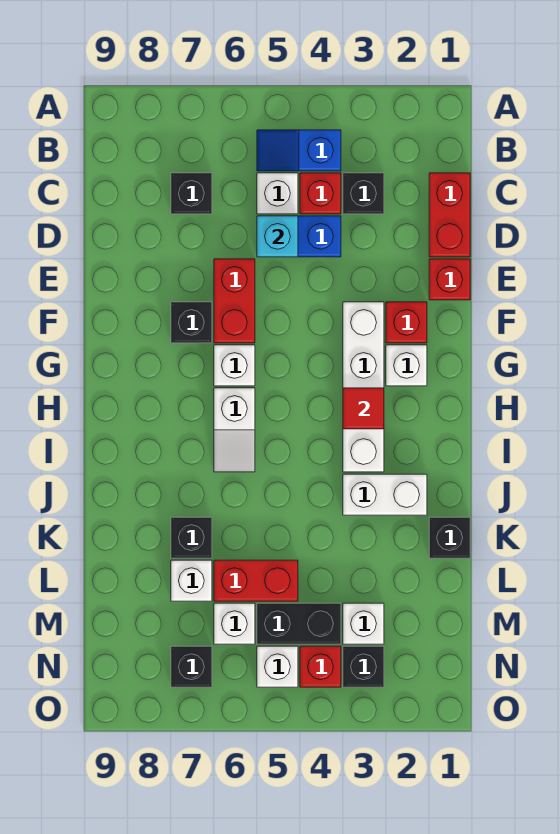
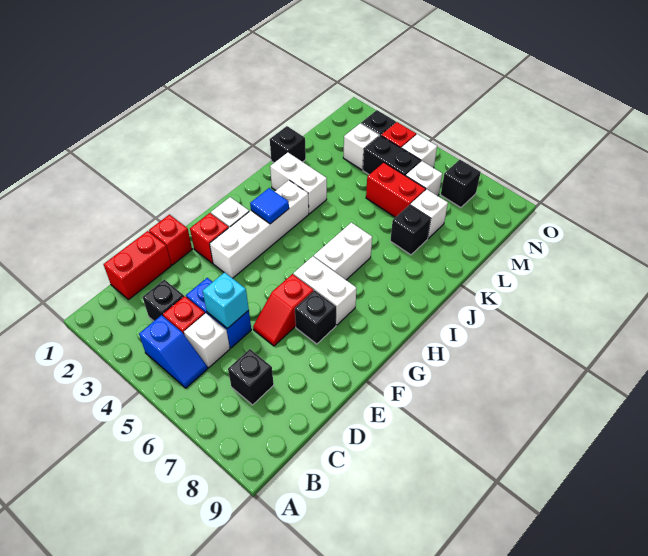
red brick E6:F6 level 1 -> red slope E6:F6 level 1 top F
white brick G6 level 1 -> white brick G6:G7 level 1
red tile H3 level 2 -> blue tile H3 level 2
white slope H6:I6 level 1 top H -> white brick H6:I6 level 1

